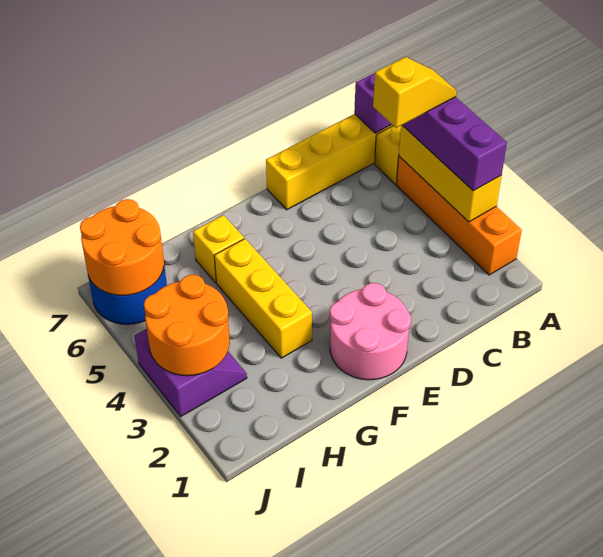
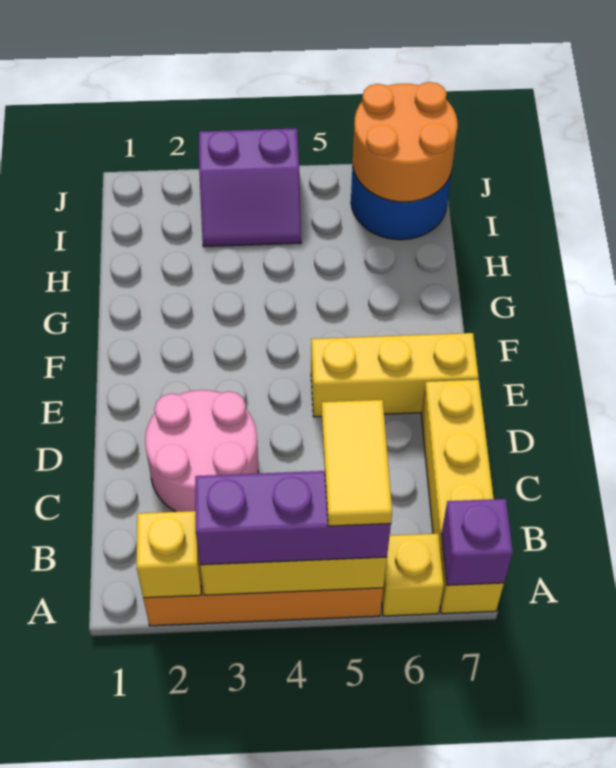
yellow slope A5:B5 level 4 top B -> yellow tile A5:B5 level 4
pink round brick E1:F2 level 1 -> pink round brick C2:D3 level 1
yellow brick G3:G5 level 1 -> yellow brick E5:E7 level 1
yellow brick G6 level 1 -> yellow brick A2 level 2
orange round brick I3:J4 level 2 -> none

